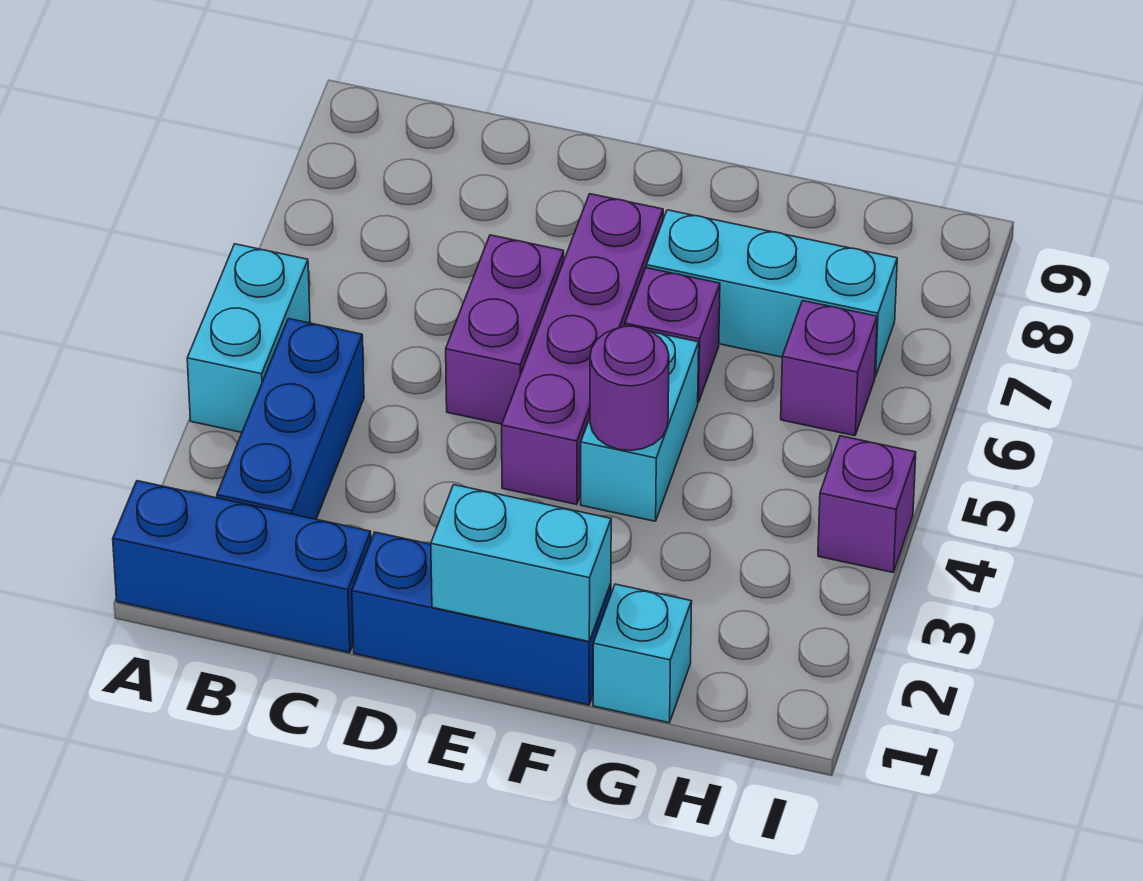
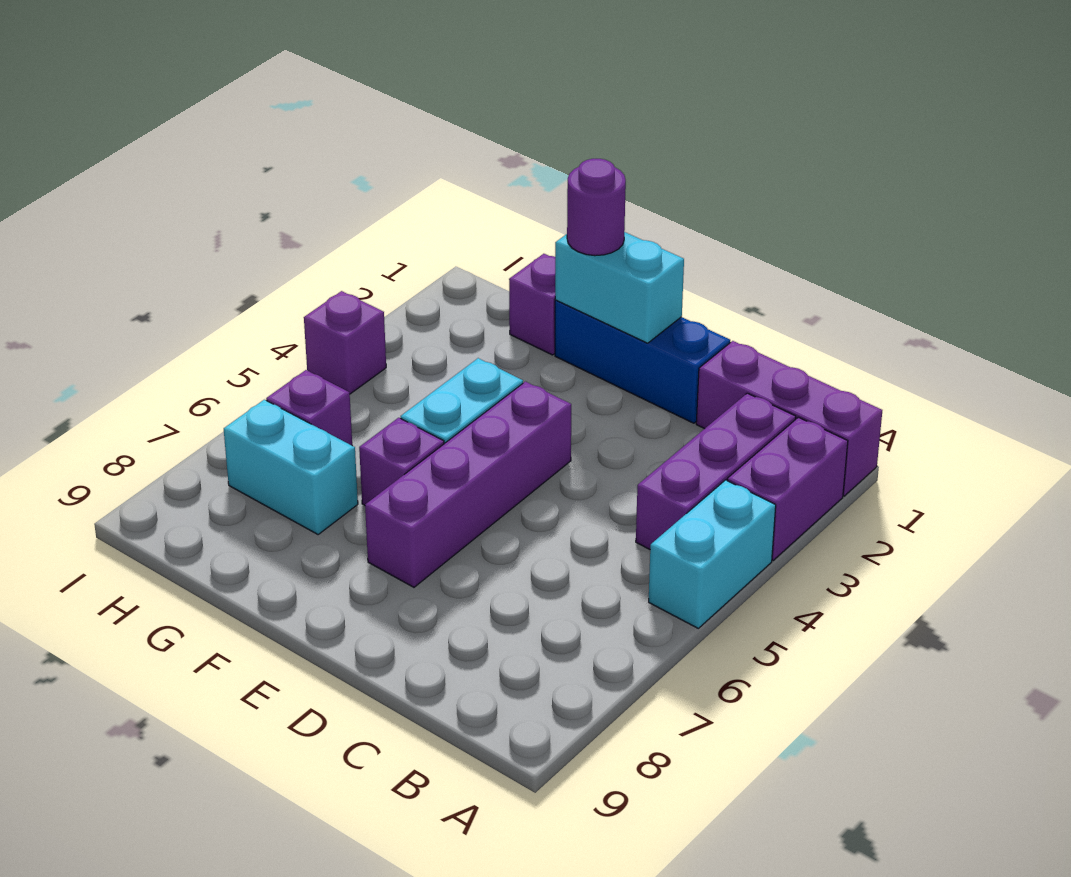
blue brick A1:C1 level 1 -> purple brick A1:C1 level 1
blue brick B2:B4 level 1 -> purple brick B2:B4 level 1
purple brick D5:D6 level 1 -> purple brick A2:A3 level 1
purple round brick F4 level 2 -> purple round brick F1 level 3
cyan brick F7:H7 level 1 -> cyan brick G7:H7 level 1
cyan brick G1 level 1 -> purple brick G1 level 1

